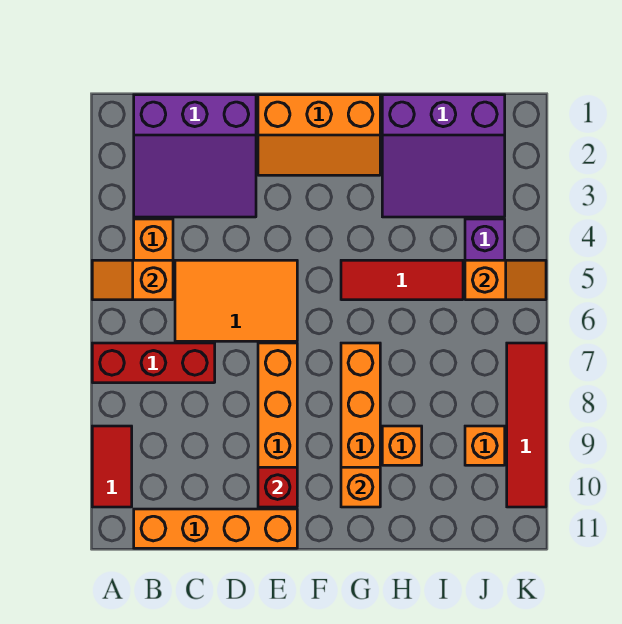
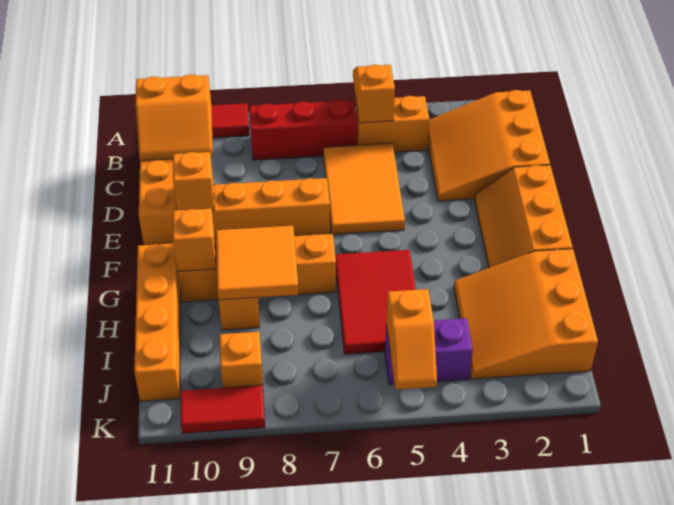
red brick A7:C7 level 1 -> red brick B6:B8 level 1
purple slope B1:D3 level 1 top 1 -> orange slope B1:D3 level 1 top 1
none -> orange slope B10:C11 level 2 top B
red brick E10 level 2 -> orange brick E10 level 2
red tile G5:I5 level 1 -> red tile G5:I6 level 1
none -> orange tile G8:H9 level 2
none -> orange brick G11:J11 level 1
purple slope H1:J3 level 1 top 1 -> orange slope H1:J3 level 1 top 1
red tile K7:K10 level 1 -> red tile K9:K10 level 1

